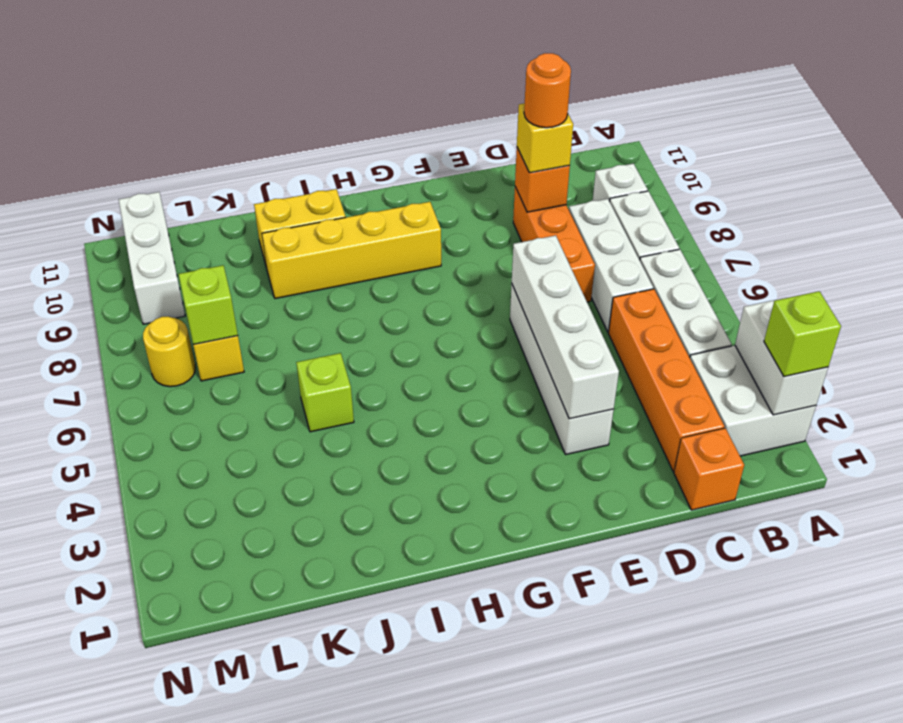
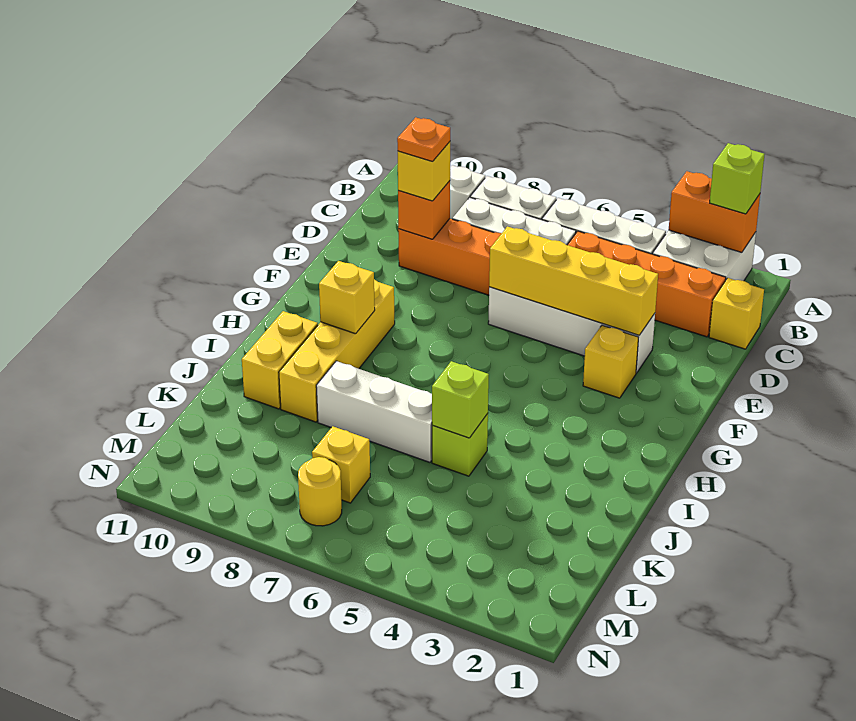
white brick A2:A3 level 2 -> orange brick A2:A3 level 2
orange brick C1 level 1 -> yellow brick C1 level 1
orange round brick D9 level 4 -> orange plate D9 level 4
white brick E3:E6 level 2 -> yellow brick E3:E6 level 2
none -> yellow brick F3 level 1
none -> yellow brick H9 level 2
lime brick L7 level 2 -> lime brick J5 level 2
white brick M9:M11 level 1 -> white brick J6:J8 level 1

